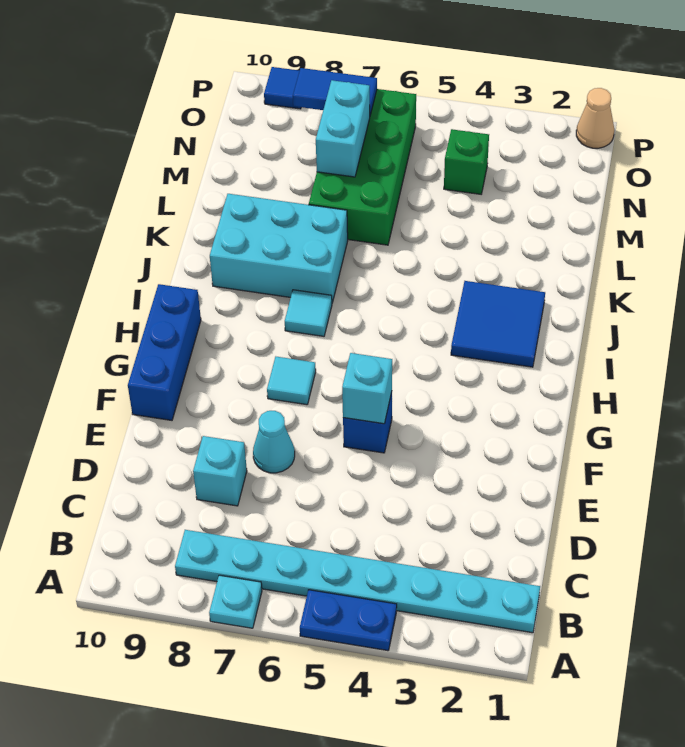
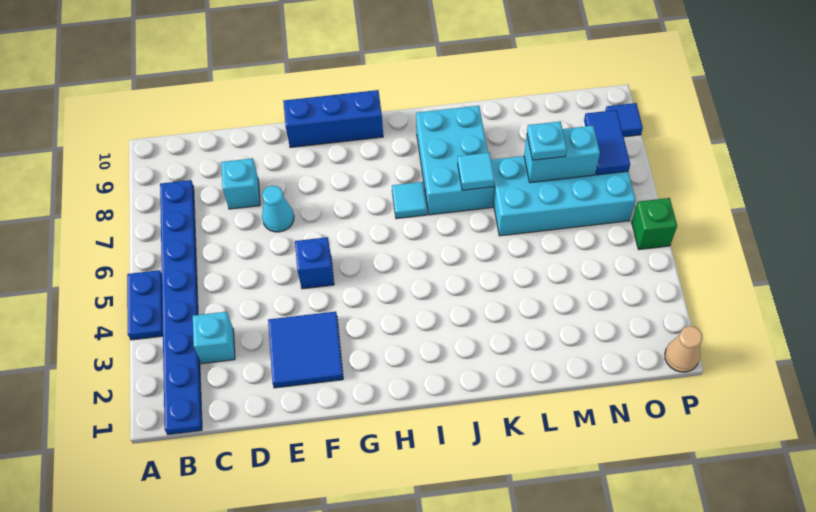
cyan plate A7 level 1 -> cyan plate M7 level 3
cyan plate B1:B8 level 1 -> blue plate B1:B8 level 1
cyan brick F5 level 2 -> cyan brick C3 level 1
cyan tile G7 level 1 -> cyan tile K7 level 2
blue tile I2:J3 level 1 -> blue tile E2:F3 level 1
green brick L6:O7 level 1 -> cyan brick L6:O7 level 1
green brick N4 level 1 -> green brick P5 level 1

